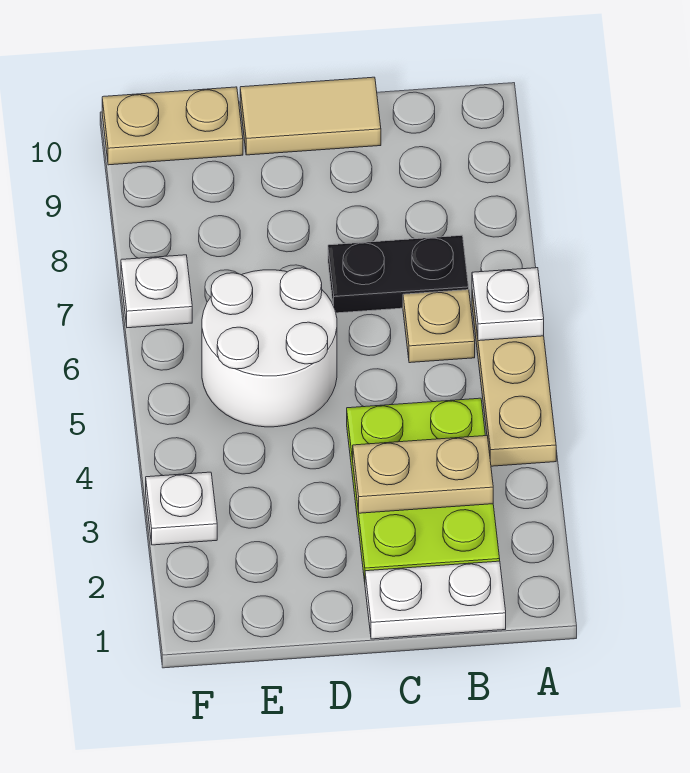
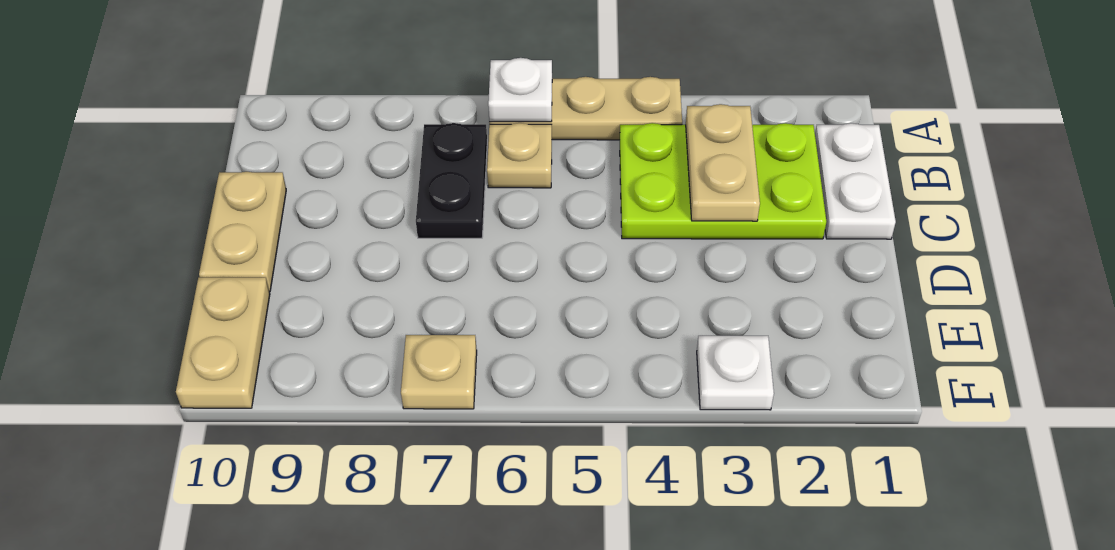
tan tile C10:D10 level 1 -> tan plate C10:D10 level 1
white round brick D5:E6 level 1 -> none
white plate F7 level 1 -> tan plate F7 level 1

